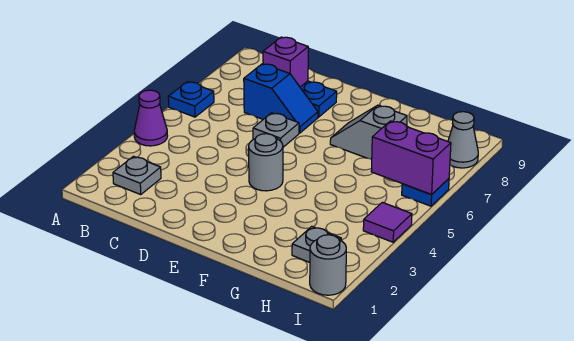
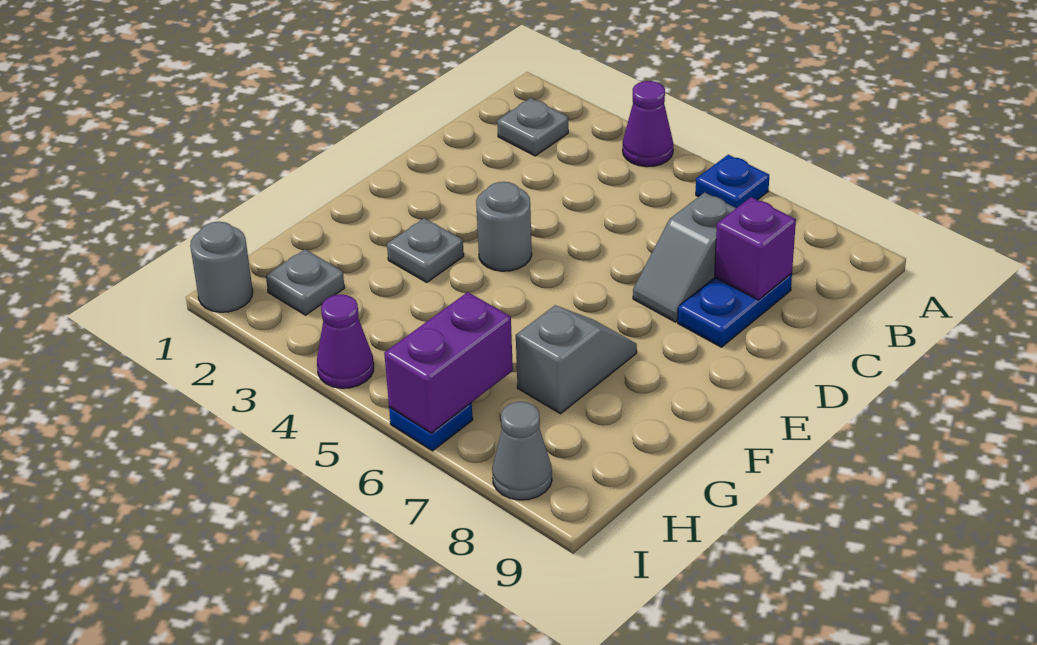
blue slope C7:D7 level 1 top C -> grey slope C7:D7 level 1 top C
grey plate D6 level 1 -> grey plate F3 level 1
purple tile I4 level 1 -> purple cone I4 level 1

